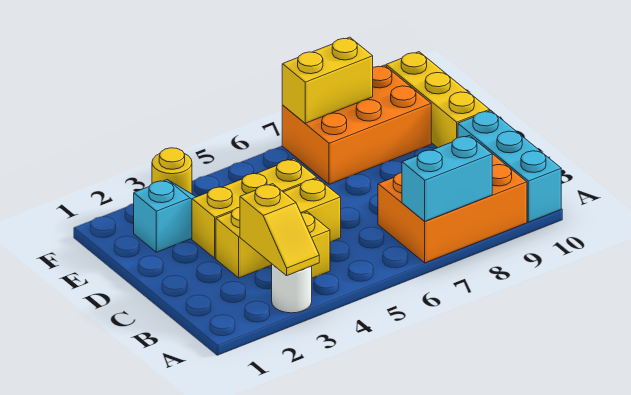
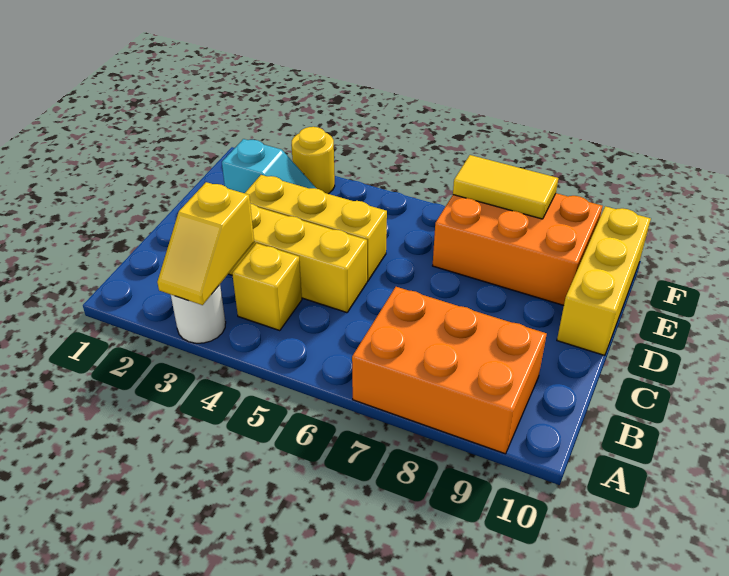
cyan brick A7:A8 level 2 -> none
cyan brick A10:C10 level 1 -> none
yellow brick F7:F8 level 2 -> yellow tile F7:F8 level 2

